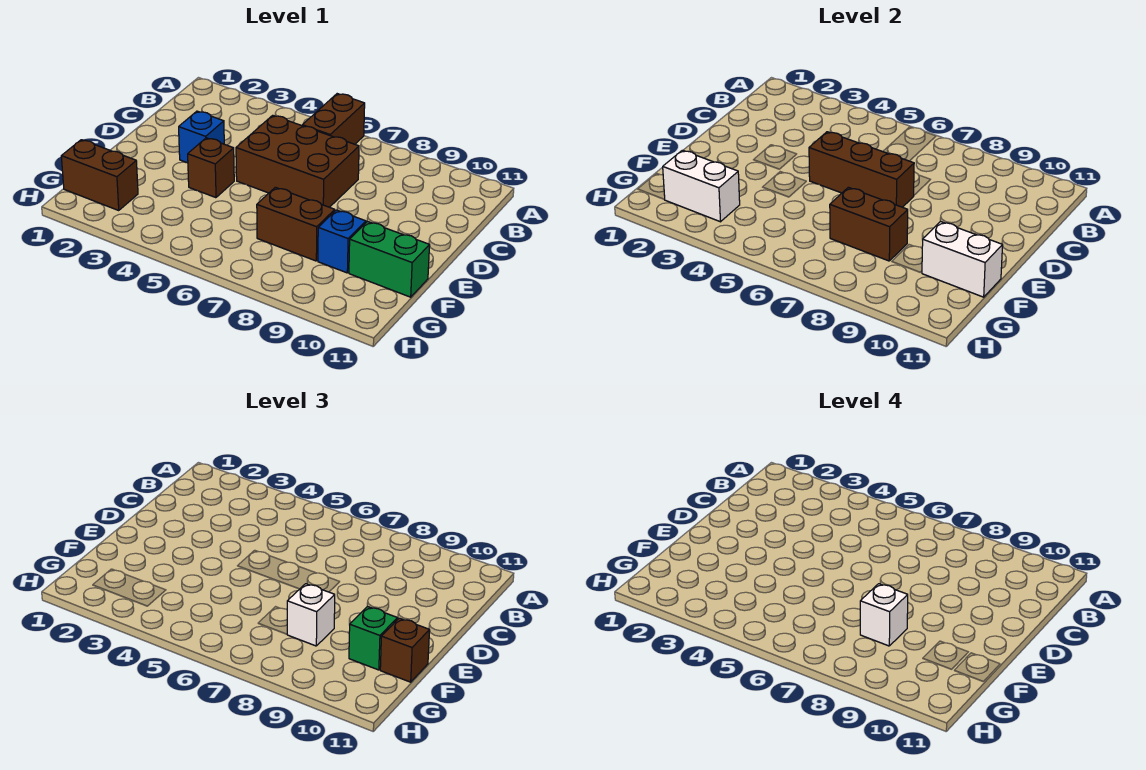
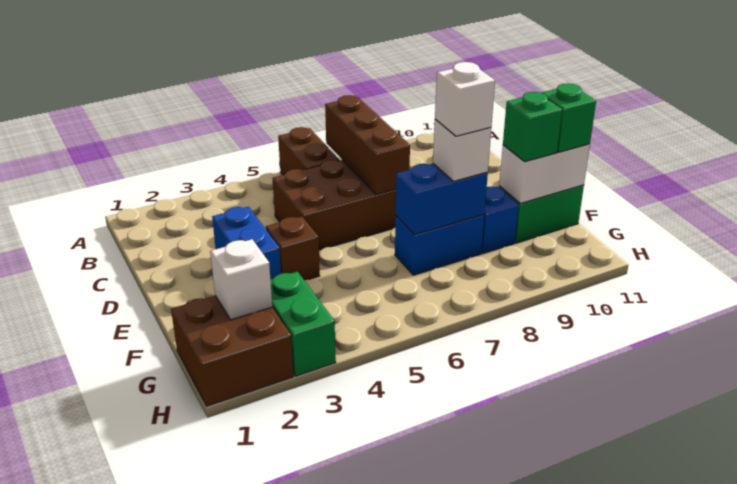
blue brick D3 level 1 -> blue brick D3:E3 level 1
brown brick D5:D7 level 2 -> brown brick B7:D7 level 2
brown brick F7:F8 level 1 -> blue brick F7:F8 level 1
brown brick F7:F8 level 2 -> blue brick F7:F8 level 2
brown brick F11 level 3 -> green brick F11 level 3
brown brick G1:G2 level 1 -> brown brick G1:H2 level 1
white brick G2:G3 level 2 -> white brick G2 level 2
none -> green brick G3:H3 level 1

